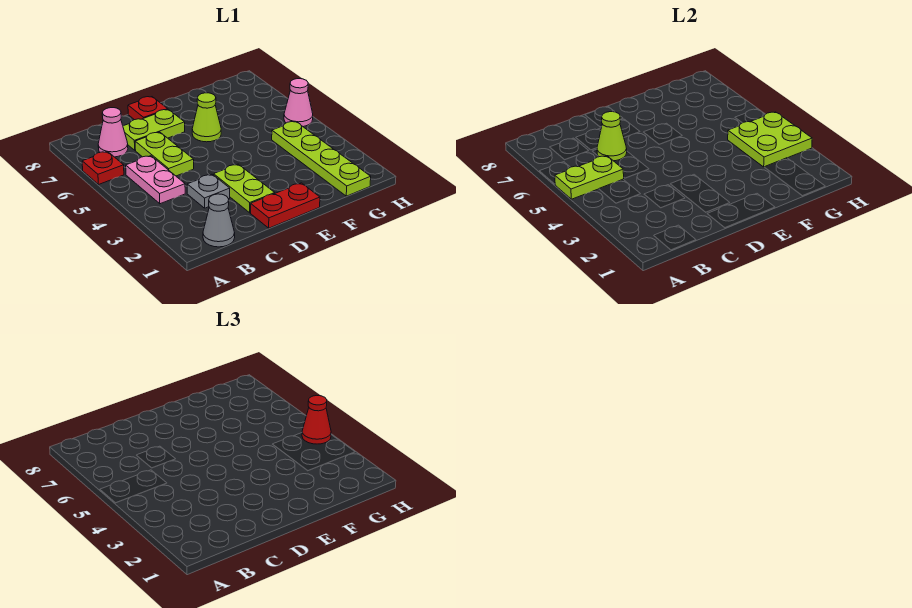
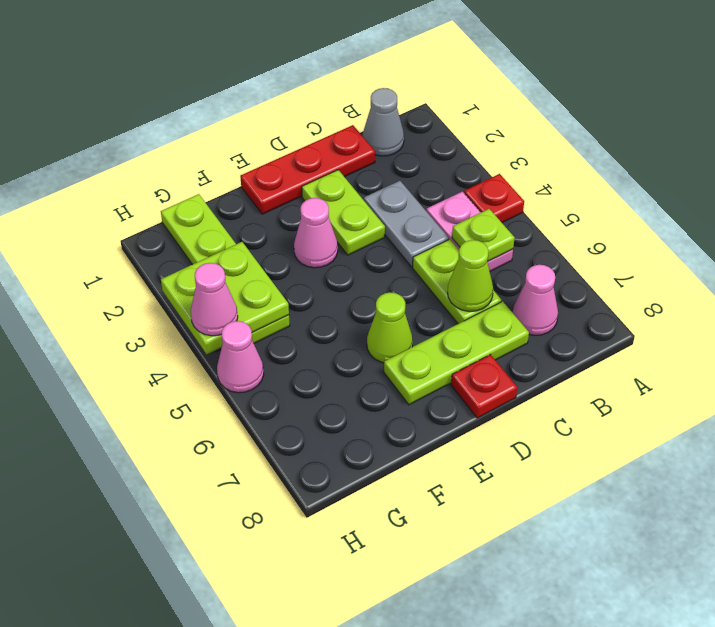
lime plate A5:B5 level 2 -> lime plate B5 level 2
red plate A6 level 1 -> red plate A4 level 1
grey plate C3 level 1 -> grey plate C3:C4 level 1
lime plate C7:D7 level 1 -> lime plate C7:E7 level 1
red plate D1:E1 level 1 -> red plate C1:E1 level 1
none -> pink cone E3 level 1
red cone H4 level 3 -> pink cone H4 level 3

